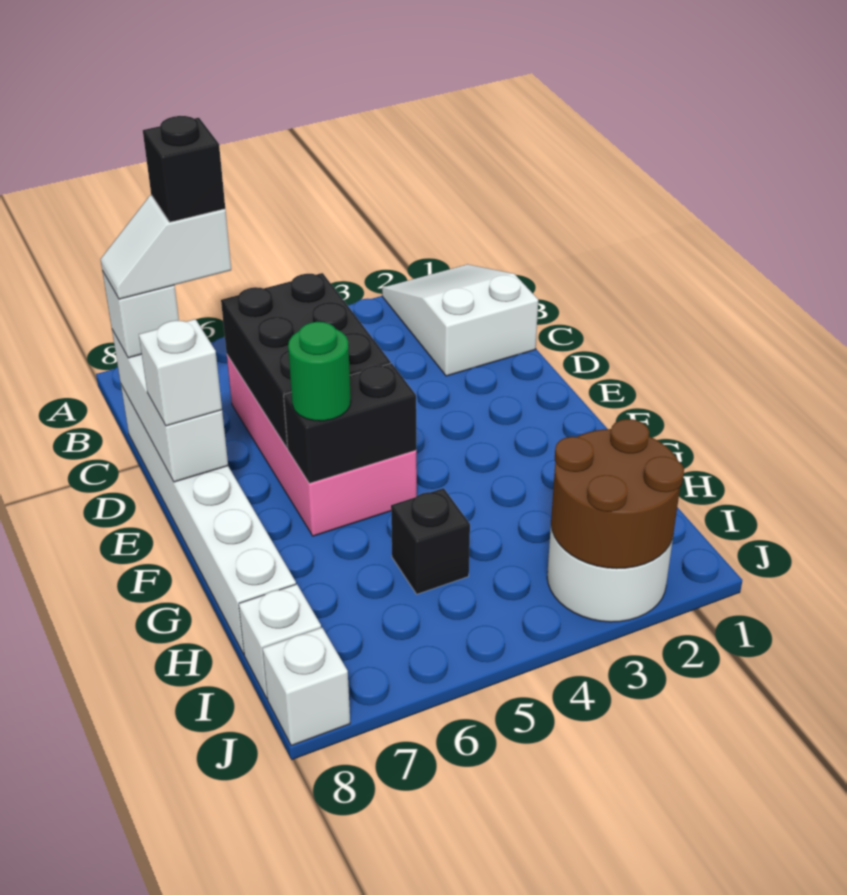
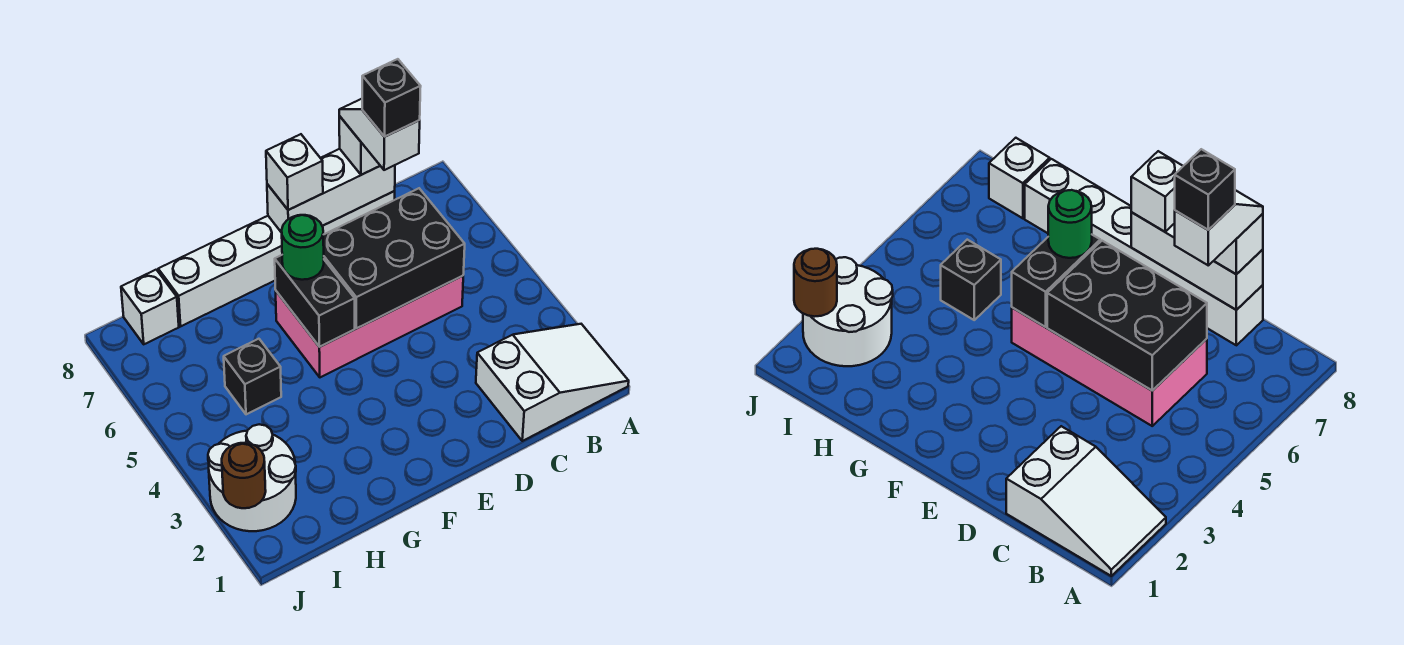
brown round brick I2:J3 level 2 -> brown round brick J2 level 2
white brick J8 level 1 -> none

